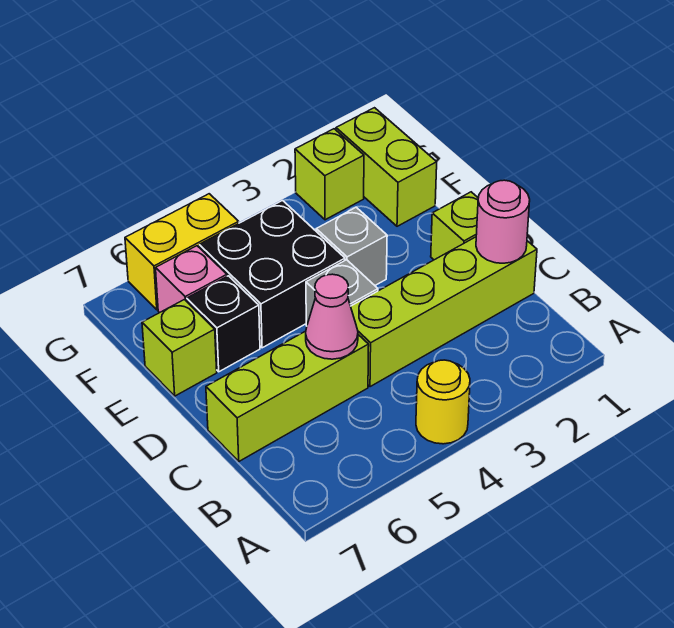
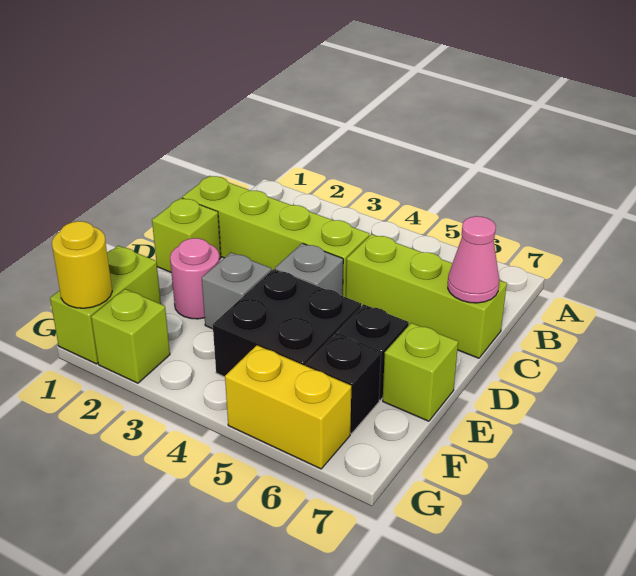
yellow round brick A4 level 1 -> yellow round brick G1 level 2
pink round brick C1 level 2 -> pink round brick E2 level 1
pink cone C5 level 2 -> pink cone C7 level 2
pink brick F6 level 1 -> black brick F6 level 1

